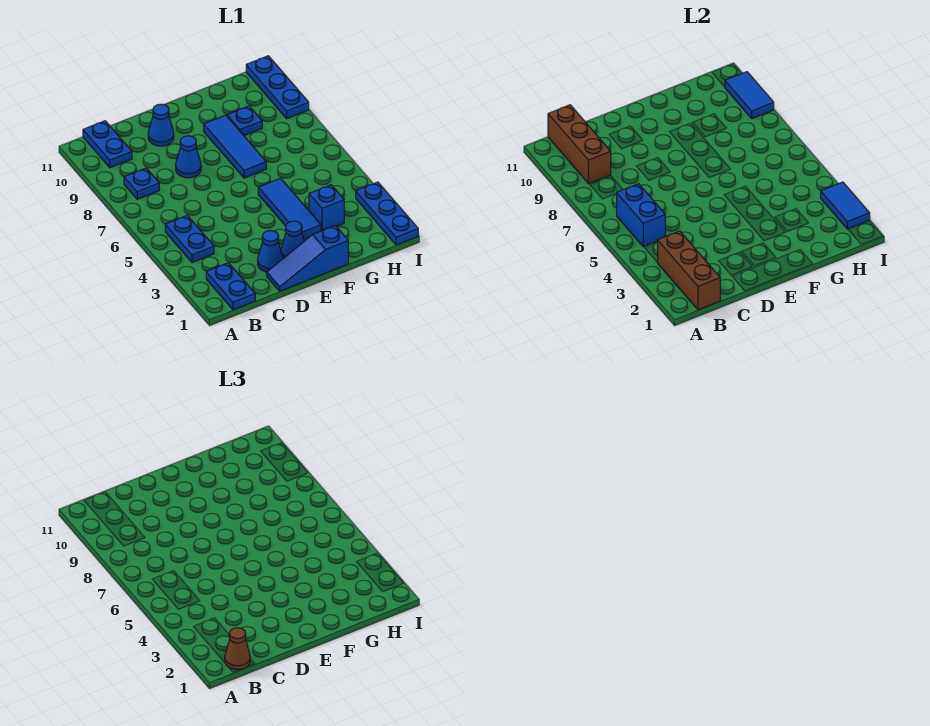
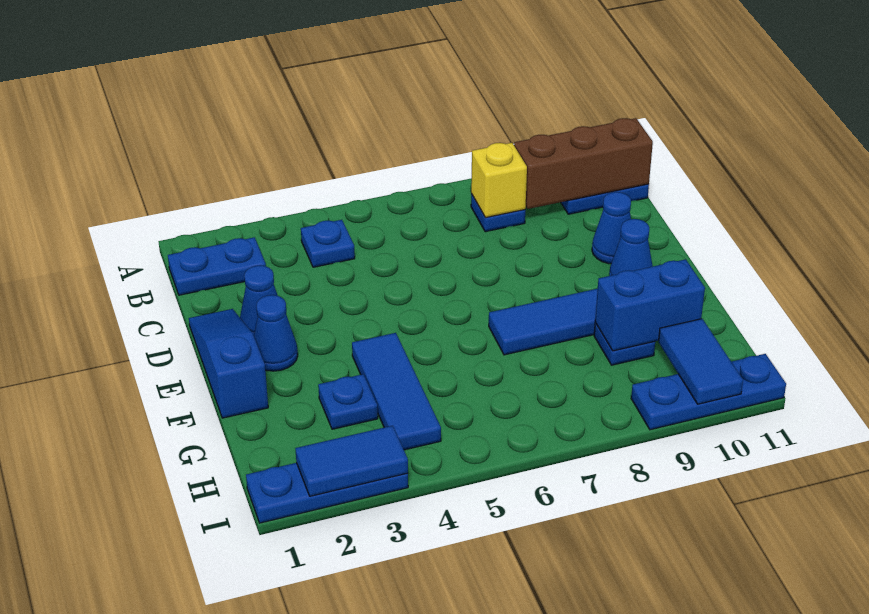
brown brick B1:B3 level 2 -> none
brown cone B1 level 3 -> none
blue plate B4:B5 level 1 -> blue plate B4 level 1
blue brick B5:B6 level 2 -> blue brick G9:G10 level 2
none -> yellow brick B8 level 2
blue cone D8 level 1 -> blue cone E10 level 1
blue tile F3:F5 level 1 -> blue tile F4:H4 level 1
blue brick G3 level 1 -> blue plate G3 level 1
blue tile I9:I10 level 2 -> blue tile H10:I10 level 2

